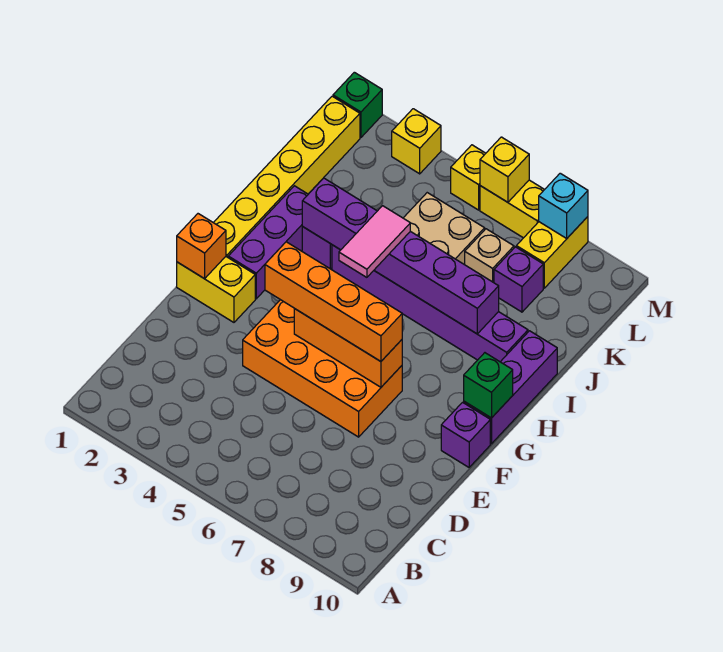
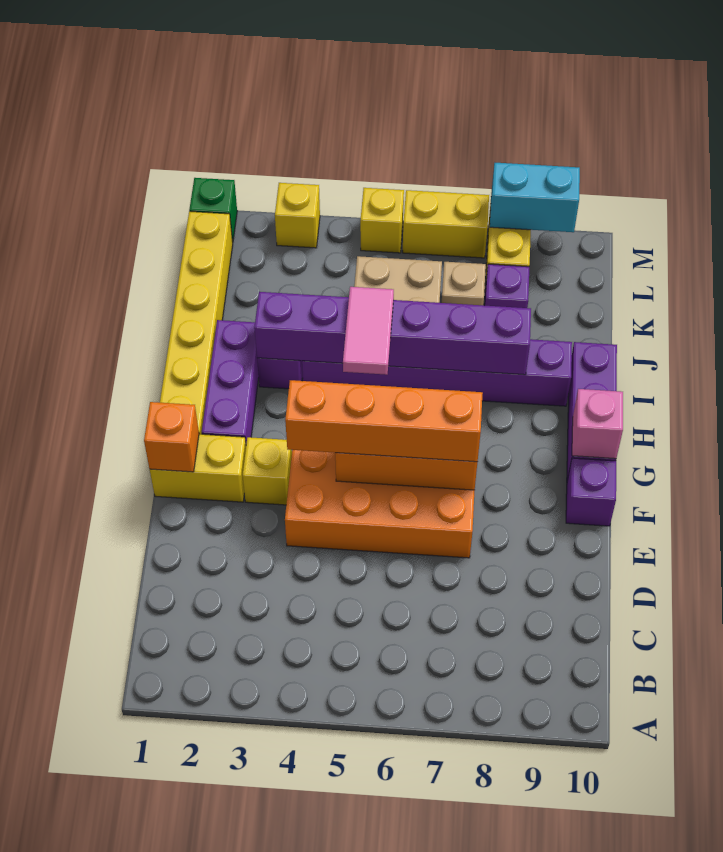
green brick G10 level 2 -> pink brick G10 level 2
yellow brick M6 level 2 -> yellow brick F3 level 1
cyan brick M8 level 2 -> cyan brick M8:M9 level 2

